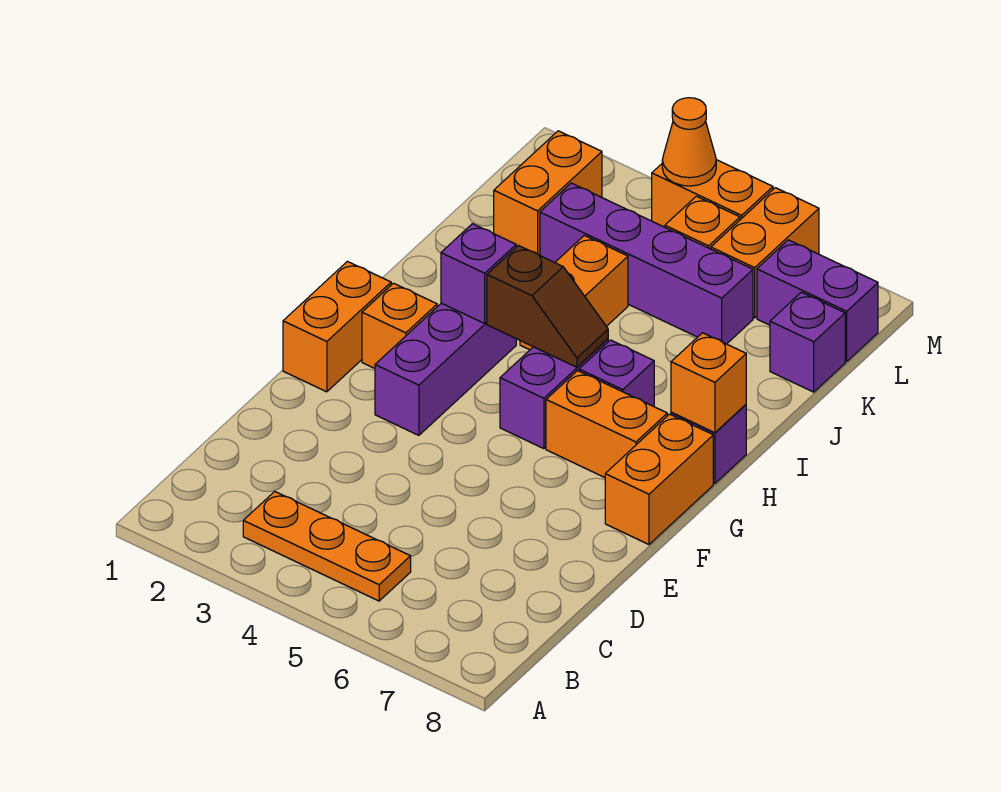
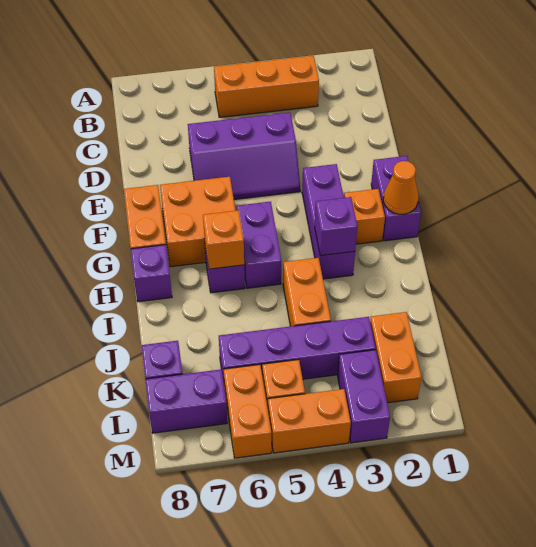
orange plate B3:B5 level 1 -> orange brick B3:B5 level 1
none -> purple slope D4:E6 level 1 top D
orange brick F1:G1 level 1 -> purple brick F1:G1 level 1
orange brick G6:G7 level 1 -> orange brick F6:G7 level 1
brown slope H4:H5 level 2 top 4 -> none
orange brick H8 level 2 -> orange brick H6 level 2
none -> purple brick L3:M3 level 1
orange cone M4 level 2 -> orange cone G1 level 2

